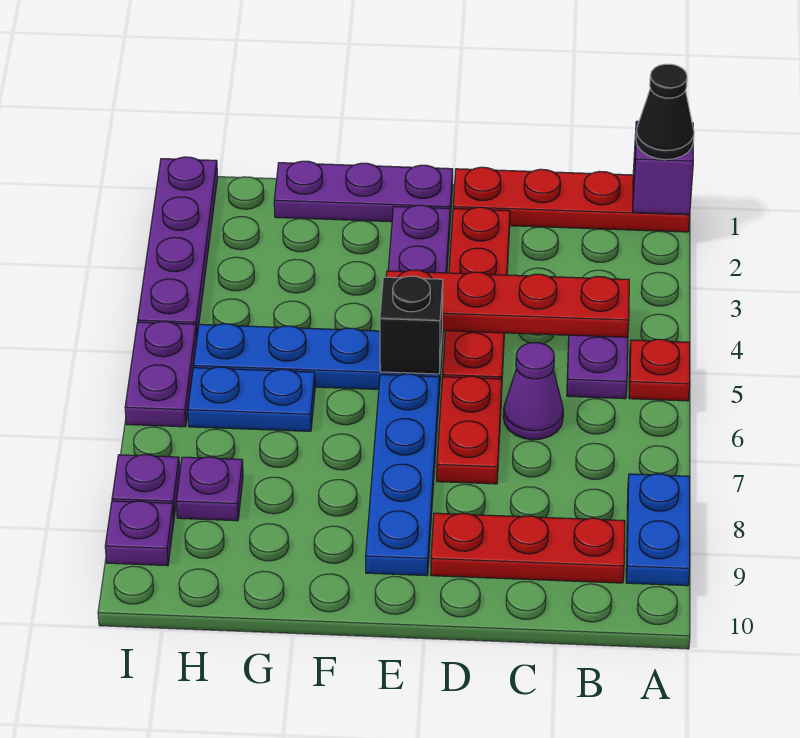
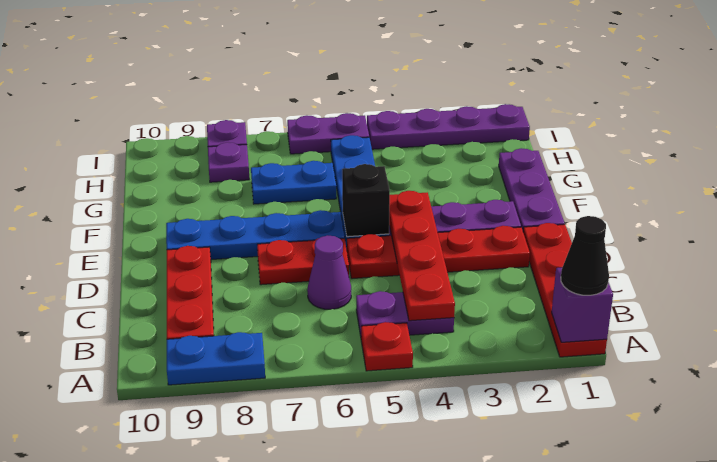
blue plate G6:H6 level 1 -> blue plate G6:G7 level 1
purple plate I9 level 1 -> none

